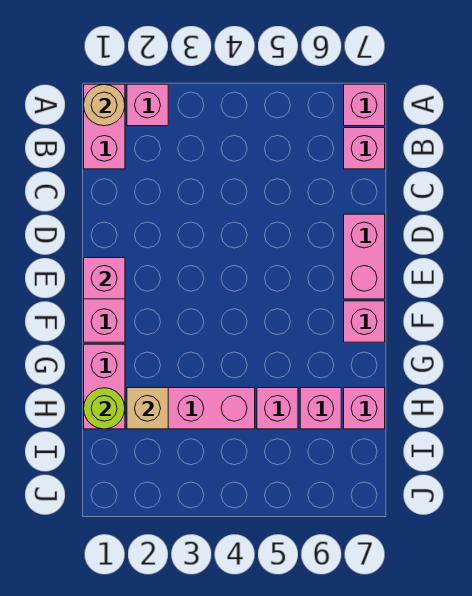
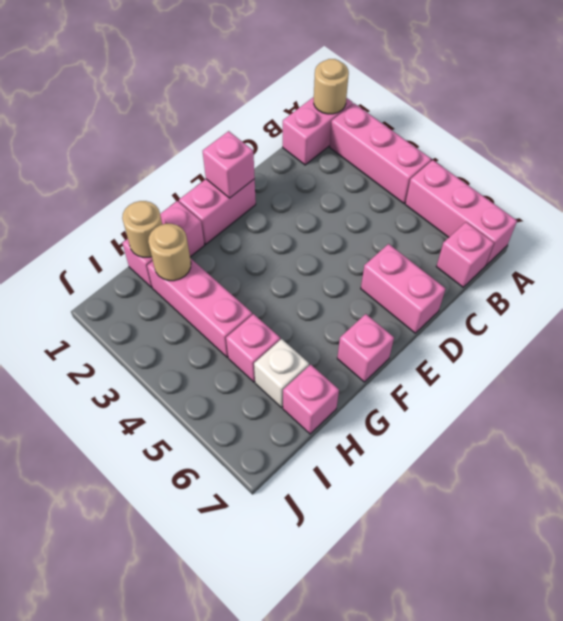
pink brick A2 level 1 -> pink brick A2:A4 level 1
pink brick A7 level 1 -> pink brick A5:A7 level 1
pink brick D7:E7 level 1 -> pink brick D6:D7 level 1
lime round brick H1 level 2 -> tan round brick H1 level 2
tan brick H2 level 2 -> tan round brick H2 level 2
pink brick H6 level 1 -> white brick H6 level 1

